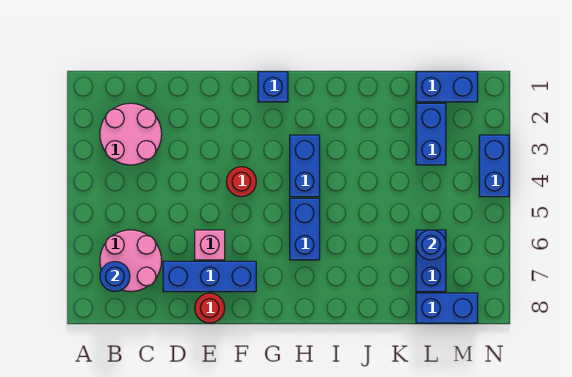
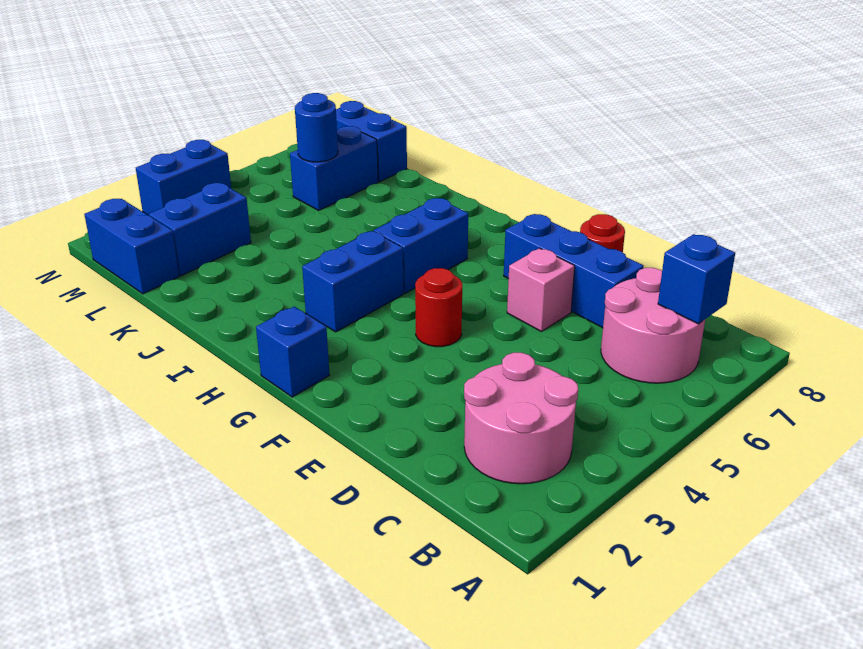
blue round brick B7 level 2 -> blue brick B7 level 2

